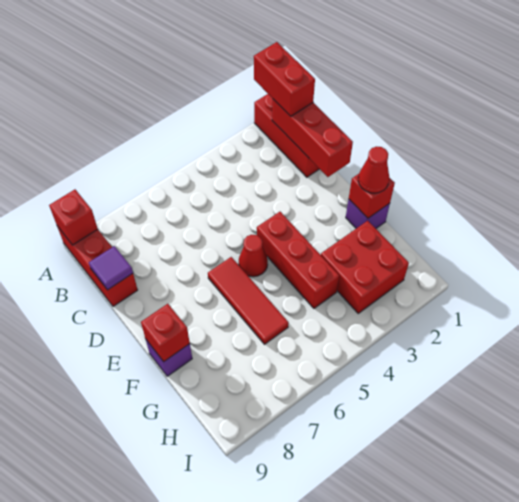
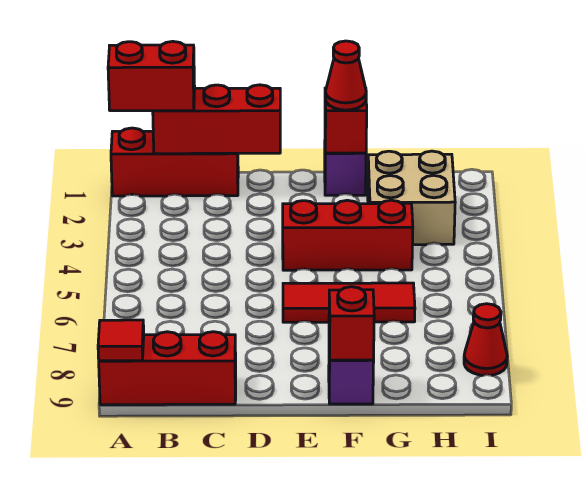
red brick A9 level 2 -> red tile A9 level 2
purple tile C9 level 2 -> none
red cone E5 level 1 -> red cone I8 level 1
red brick G2:H3 level 1 -> tan brick G2:H3 level 1

